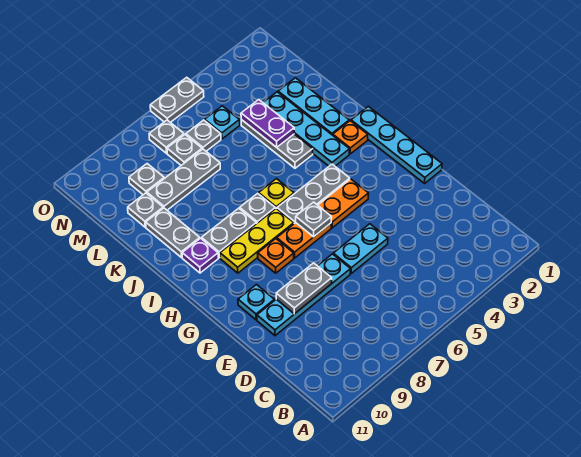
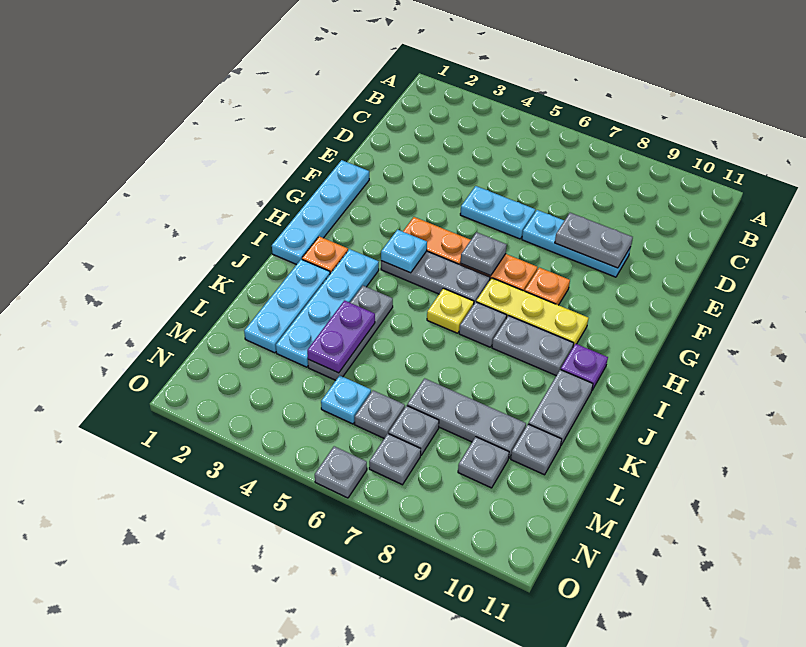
cyan plate E7:E10 level 1 -> cyan plate E7:E9 level 1
cyan plate F10 level 1 -> cyan plate H4 level 2
grey plate O5:O6 level 1 -> grey plate O6 level 1

